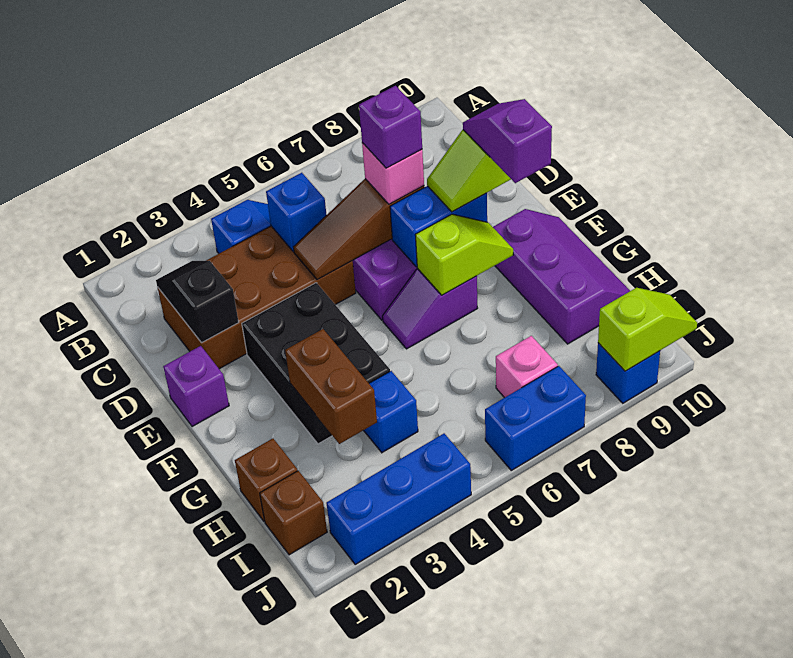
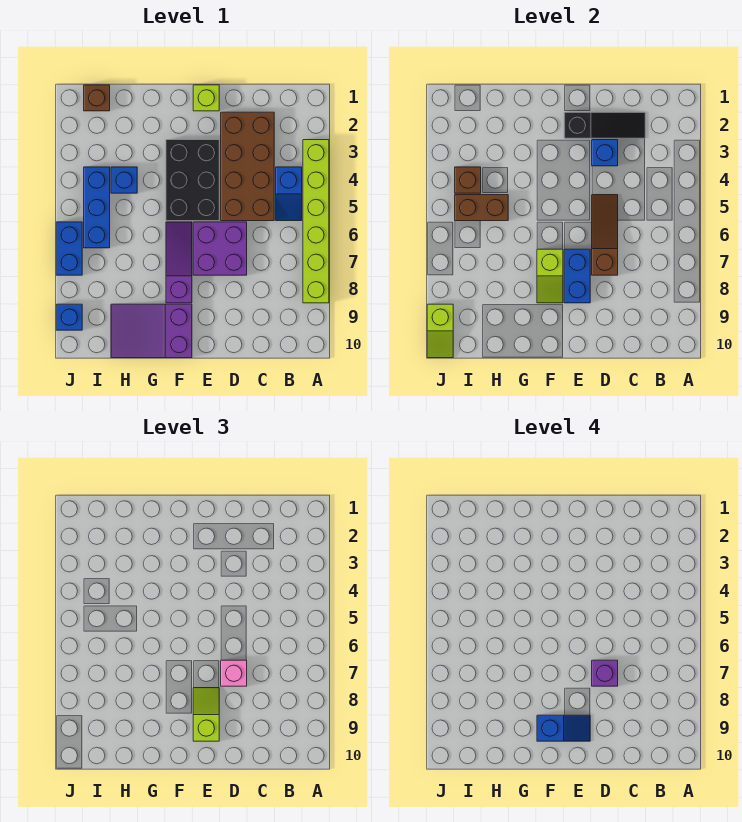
none -> lime brick A3:A8 level 1
black slope C2:D2 level 2 top D -> black slope C2:E2 level 2 top E
blue brick C5 level 2 -> blue brick D3 level 2
purple brick E1 level 1 -> lime brick E1 level 1
black brick E3:G4 level 1 -> black brick E3:F5 level 1
purple slope E9:F9 level 4 top F -> blue slope E9:F9 level 4 top F
purple slope F6:F7 level 1 top 7 -> purple slope F6:F8 level 1 top 8
purple slope F9:H10 level 1 top 9 -> purple slope F9:H10 level 1 top F
brown brick G3:H3 level 2 -> brown brick H5:I5 level 2
brown brick H1 level 1 -> brown brick I4 level 2
pink brick I7 level 1 -> none
blue brick J2:J4 level 1 -> blue brick I4:I6 level 1

